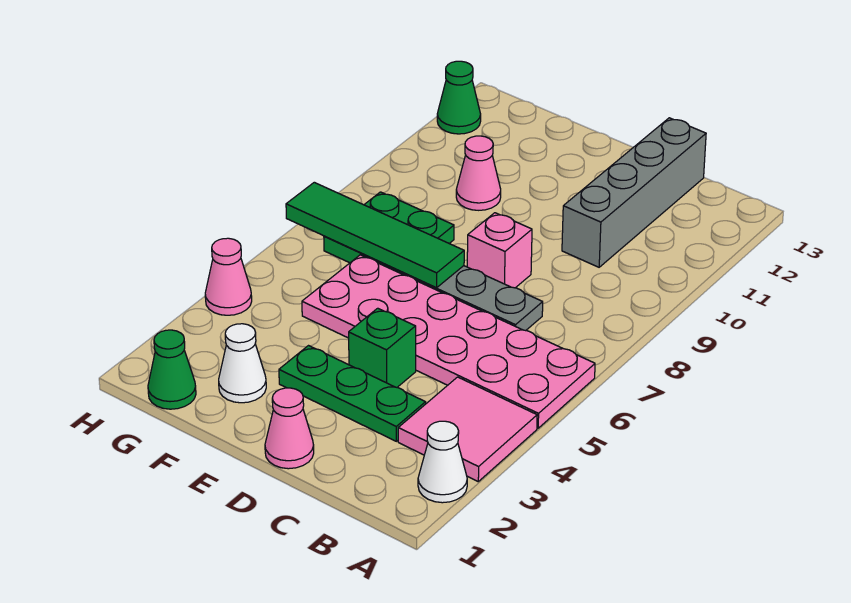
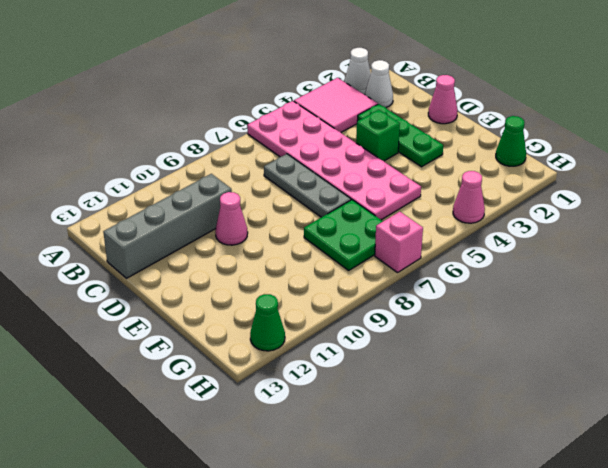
pink brick D8 level 1 -> pink brick H7 level 1
green tile E7:H7 level 2 -> none
white cone F2 level 1 -> white cone B2 level 1
pink cone F10 level 1 -> pink cone D10 level 1

